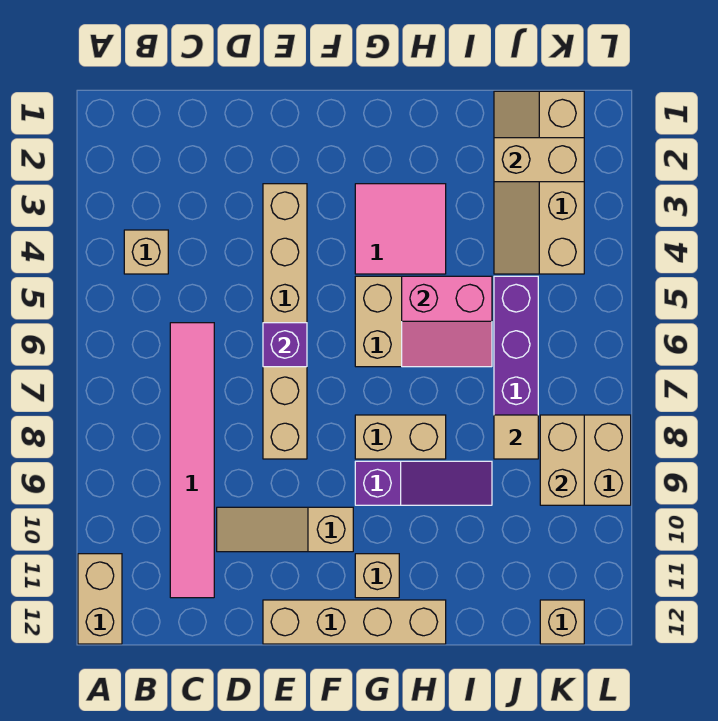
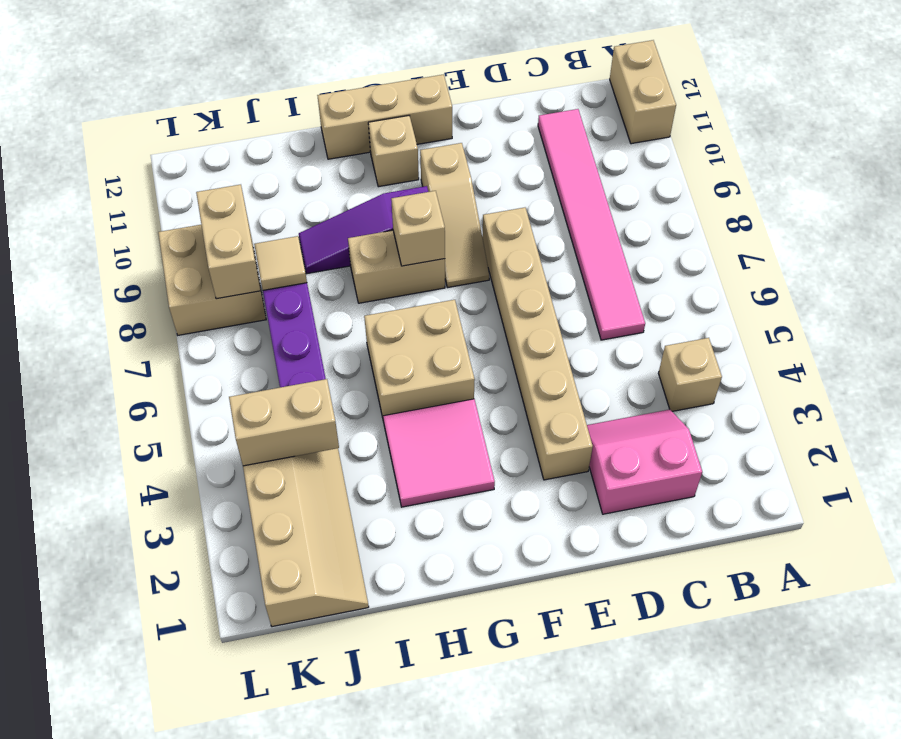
tan slope D10:F10 level 1 top F -> tan slope F8:F10 level 1 top 10
purple brick E6 level 2 -> none
tan brick E12:H12 level 1 -> tan brick F12:H12 level 1
pink slope H5:I6 level 2 top 5 -> pink slope C2:D3 level 1 top 2
tan brick J2:K2 level 2 -> tan brick J4:K4 level 2
tan brick K12 level 1 -> tan brick G8 level 2

